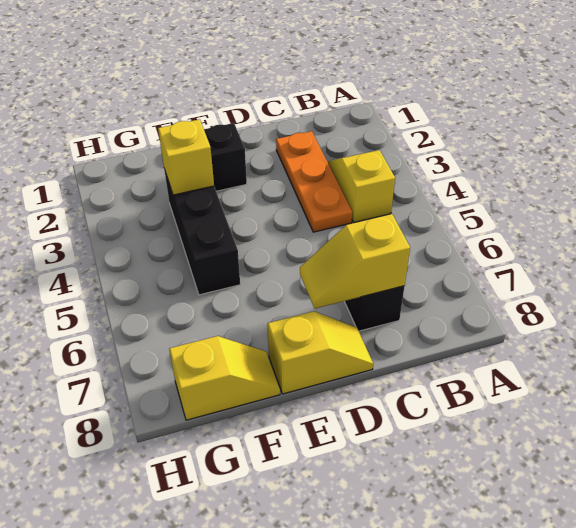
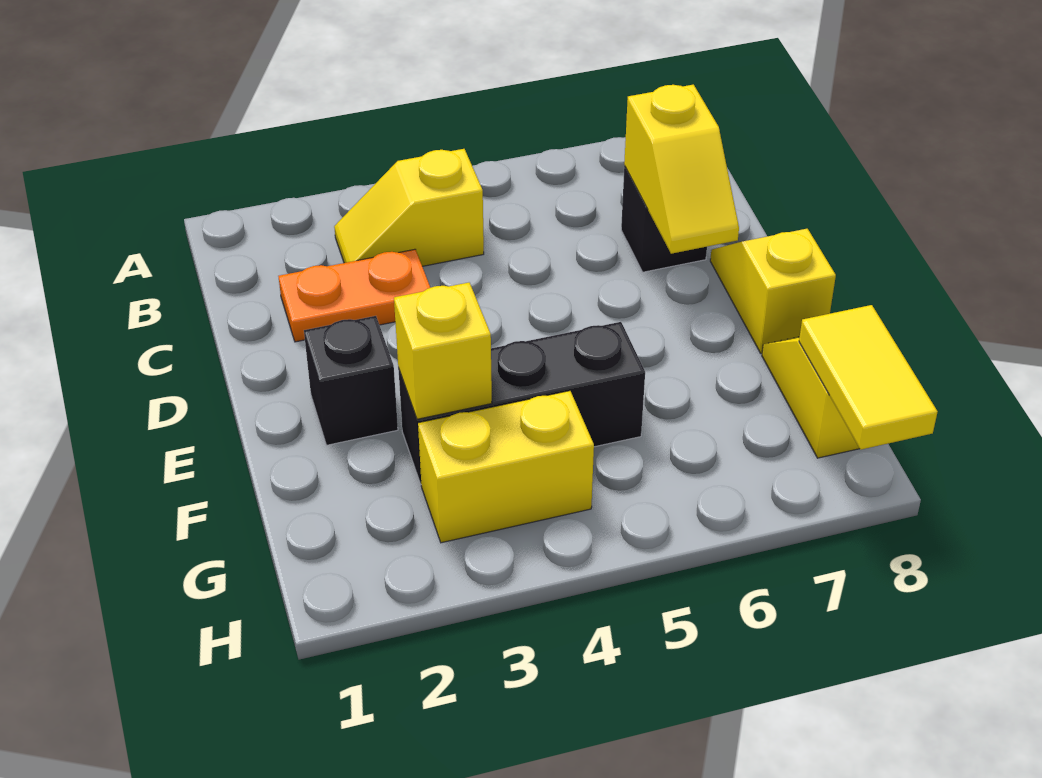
orange plate C2:C4 level 1 -> orange plate C2:C3 level 1
none -> yellow brick G3:G4 level 1
none -> yellow tile G8:H8 level 2

